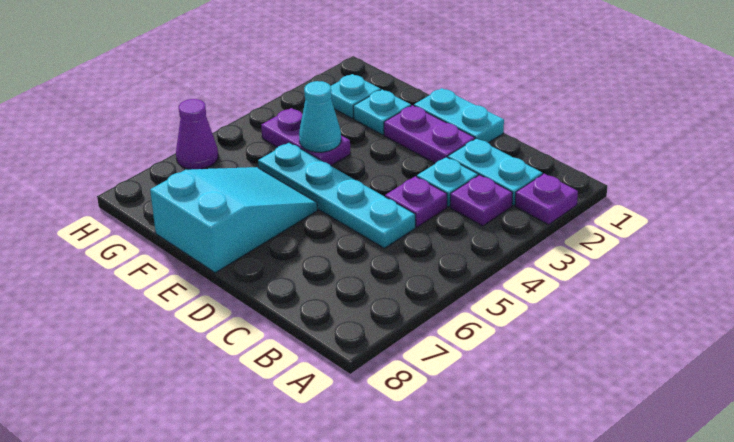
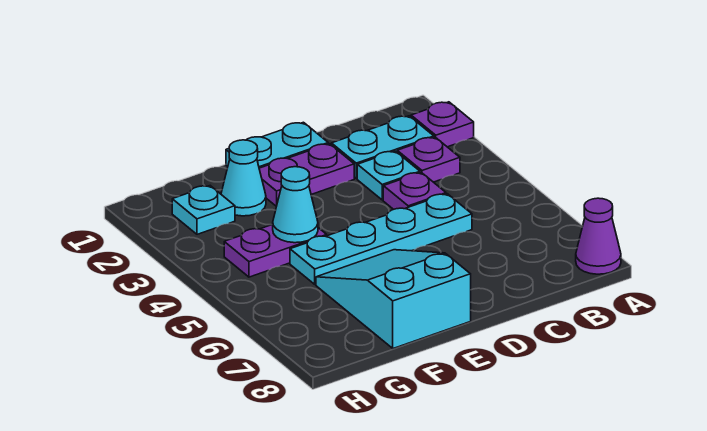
cyan plate F2 level 1 -> cyan cone F2 level 1
purple cone H6 level 1 -> purple cone A8 level 1

